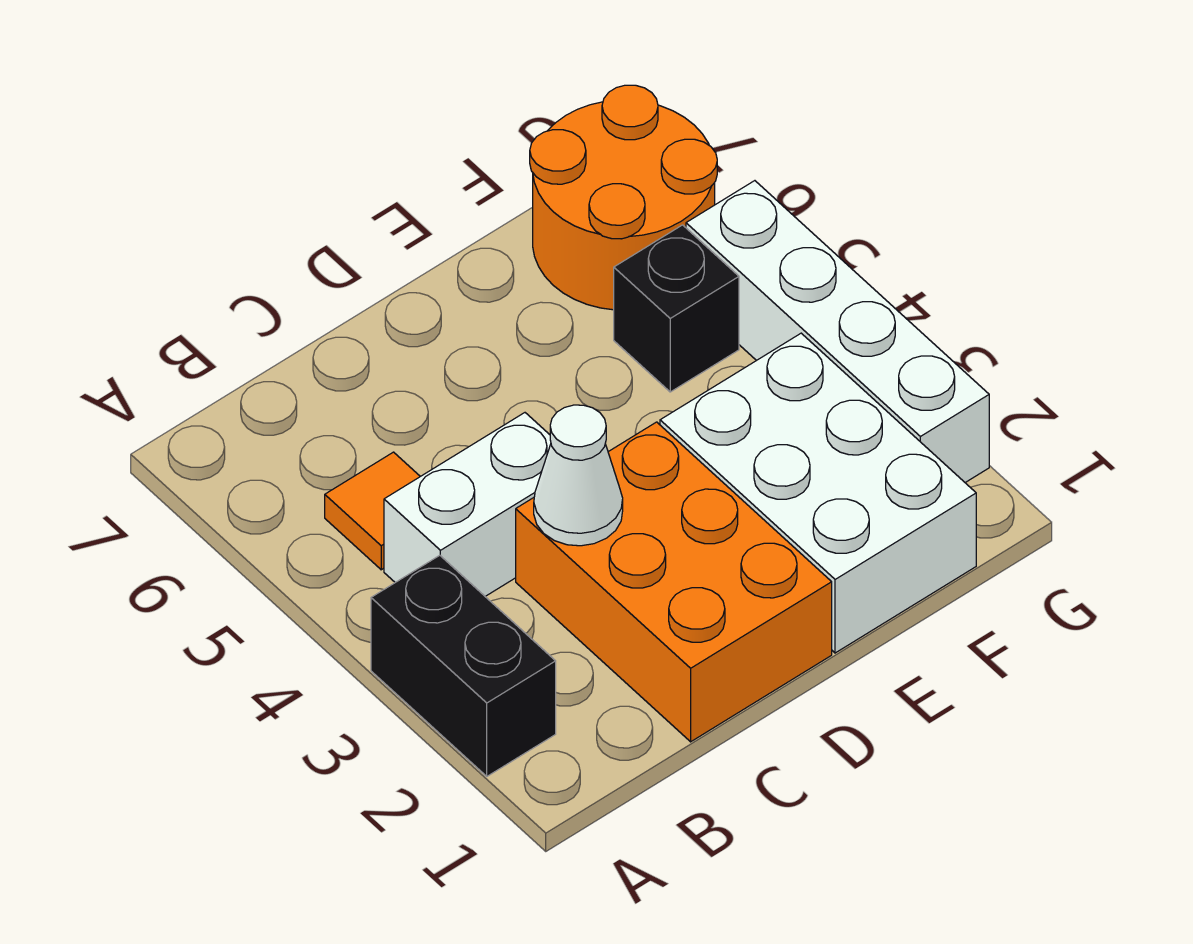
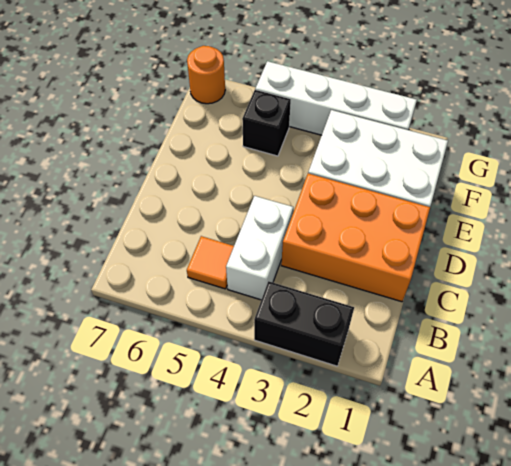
white cone C3 level 2 -> none
orange round brick F6:G7 level 1 -> orange round brick G7 level 1

